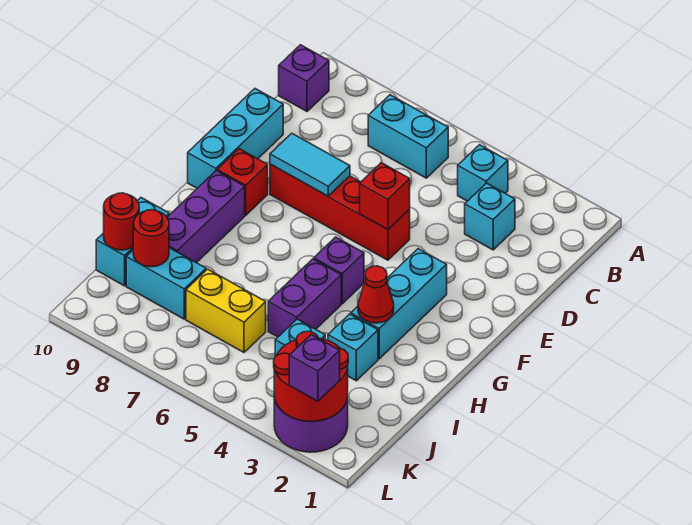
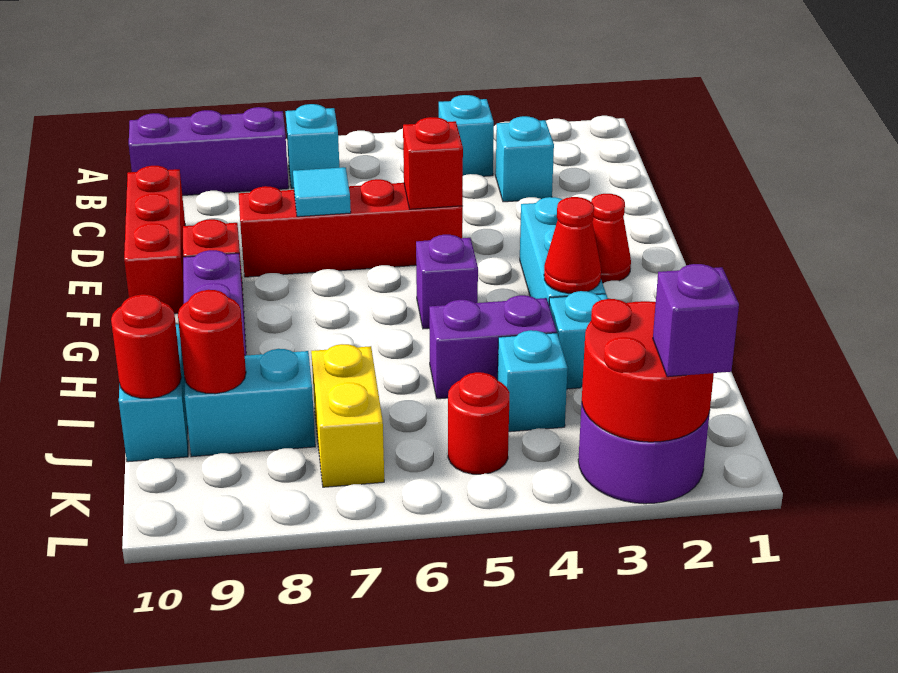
cyan brick B6:B7 level 1 -> cyan brick B7 level 1
purple brick B10 level 1 -> purple brick B8:B10 level 1
cyan brick D10:F10 level 1 -> red brick D10:F10 level 1
cyan tile E7:E8 level 2 -> cyan tile E7 level 2
none -> red cone F2 level 1
purple brick H5:I5 level 1 -> purple brick I4:I5 level 1
yellow brick J6:J7 level 1 -> yellow brick J7:K7 level 1
none -> red round brick K5 level 1

